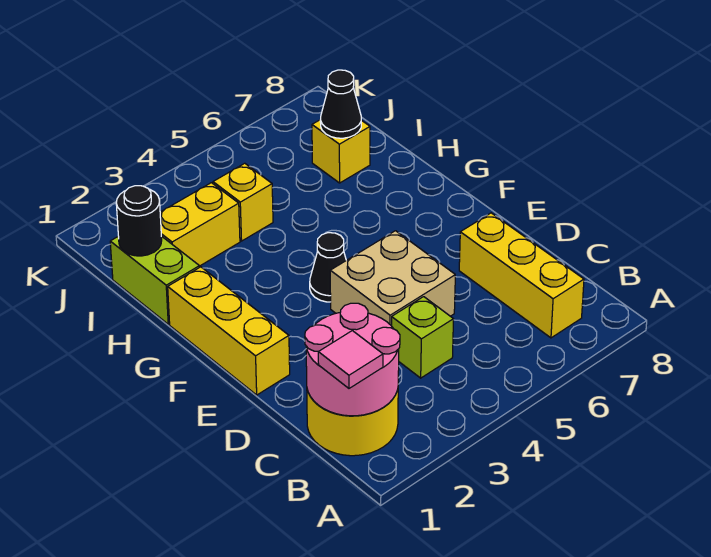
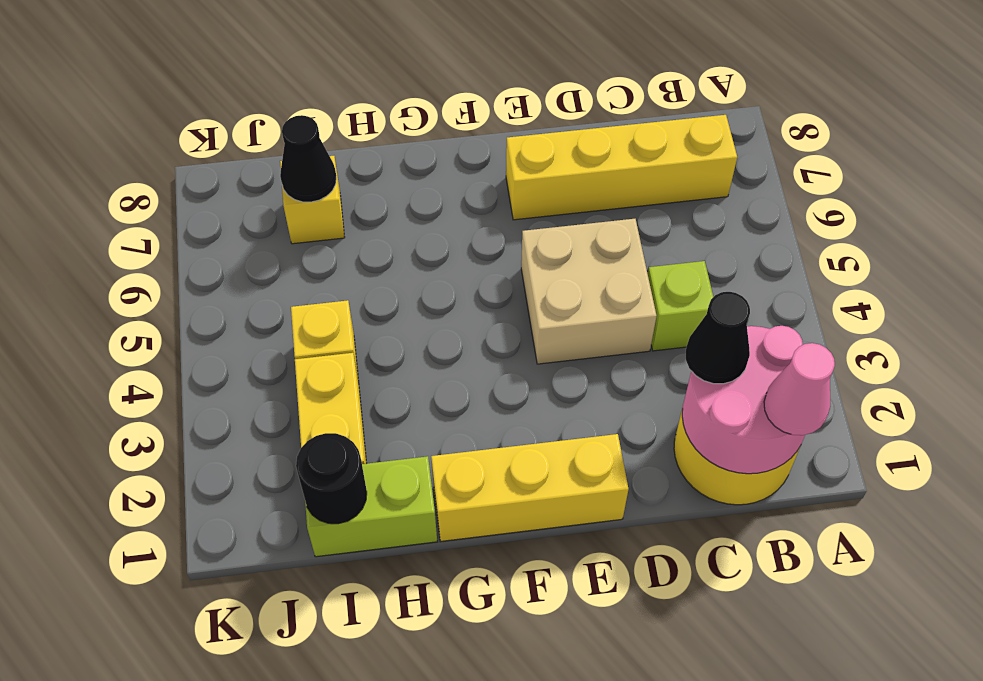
pink tile B1 level 3 -> pink cone B1 level 3
yellow brick B7:D7 level 1 -> yellow brick B7:E7 level 1
black cone F4 level 1 -> black cone C2 level 3

